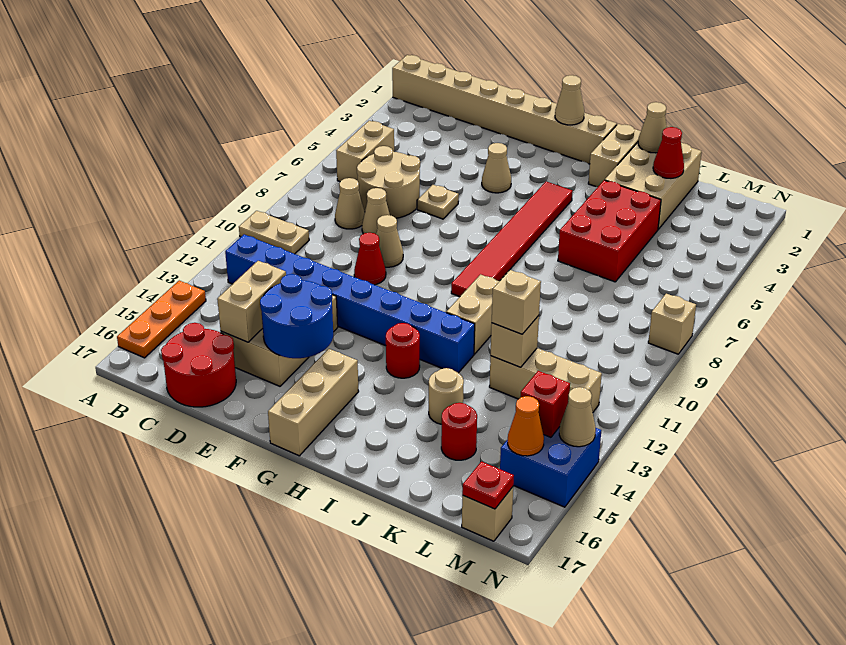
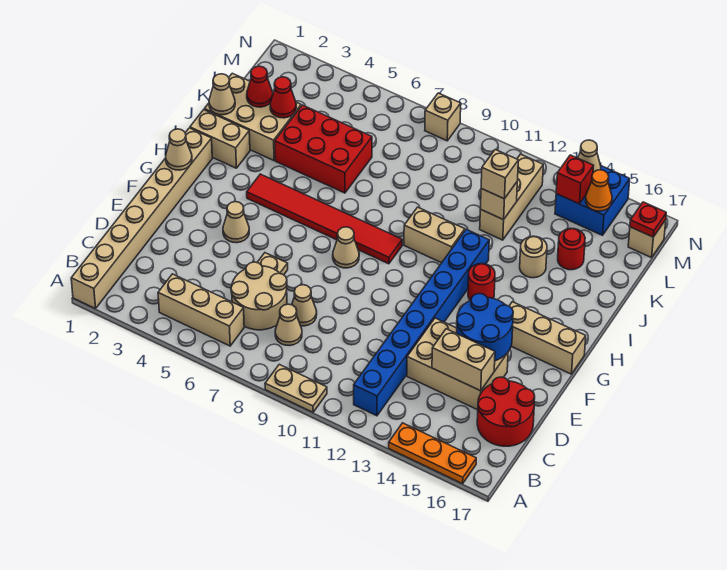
tan plate A10:B10 level 1 -> tan plate A9:A10 level 1
tan brick B5:B6 level 1 -> tan brick B4:B6 level 1
tan cone E9 level 1 -> tan cone G8 level 1
red cone E10 level 1 -> red cone K3 level 2

